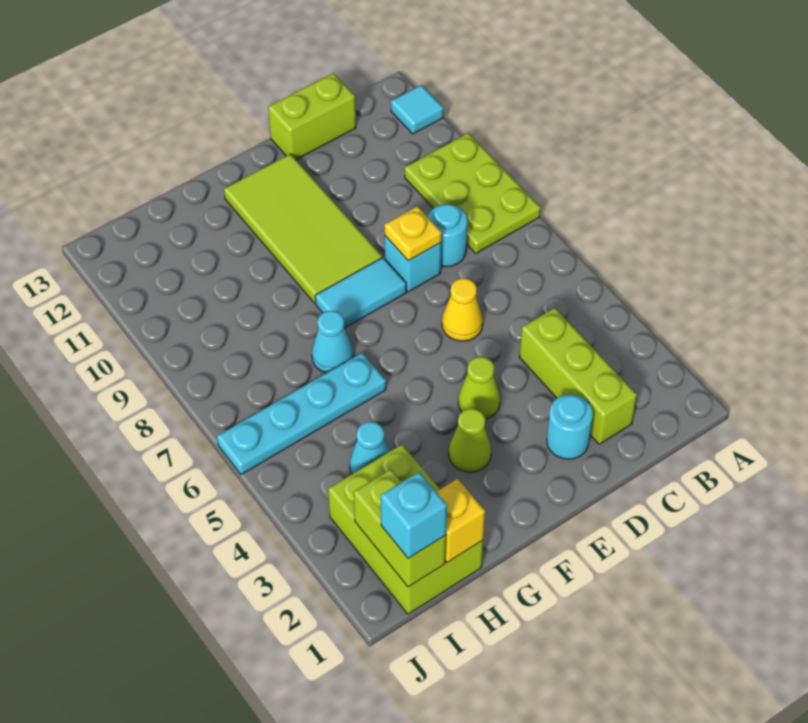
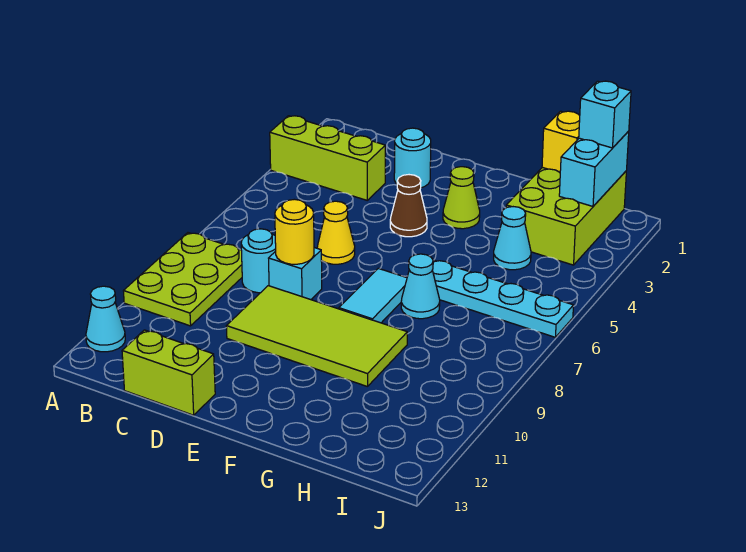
cyan tile A12 level 1 -> cyan cone A12 level 1
lime brick C2:C4 level 1 -> lime brick A3:C3 level 1
yellow plate D8 level 2 -> yellow round brick D8 level 2
lime cone E4 level 1 -> brown cone E4 level 1
cyan tile E8:F8 level 1 -> cyan tile F7:F8 level 1
lime tile E9:F12 level 1 -> lime tile D9:G10 level 1
lime brick I1:I2 level 2 -> cyan brick I1:I2 level 2

